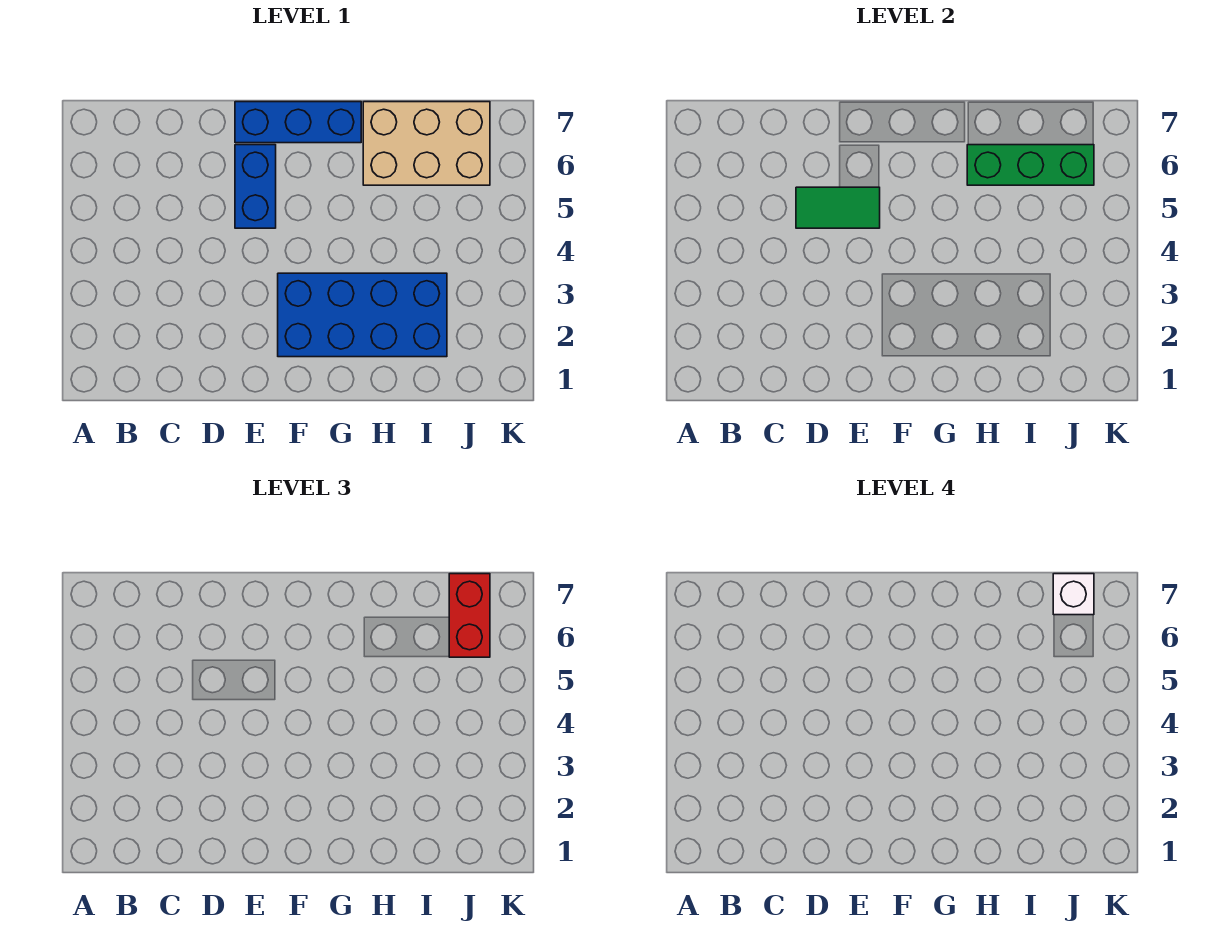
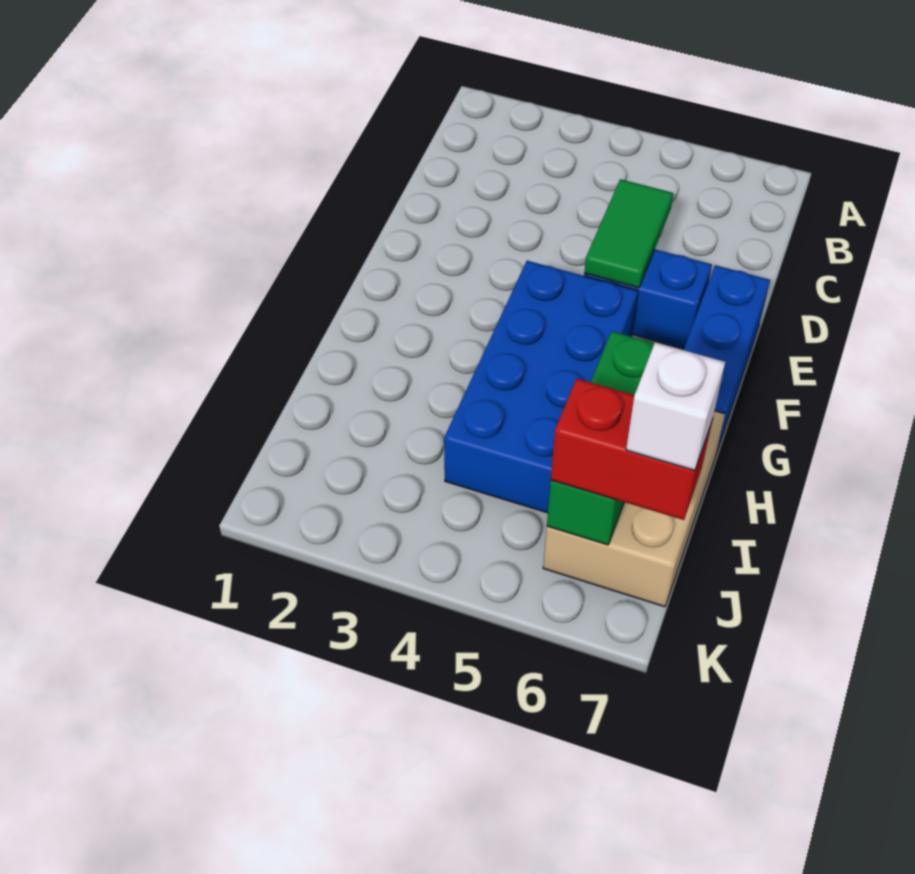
blue brick F2:I3 level 1 -> blue brick F4:I5 level 1

